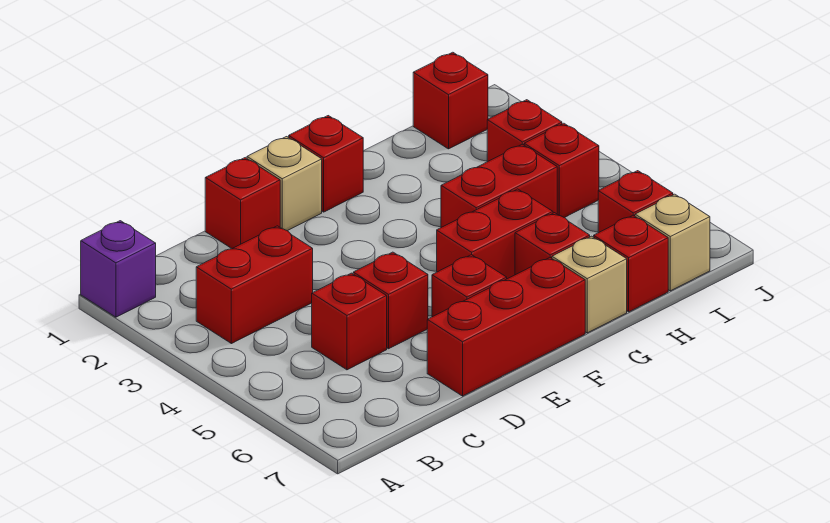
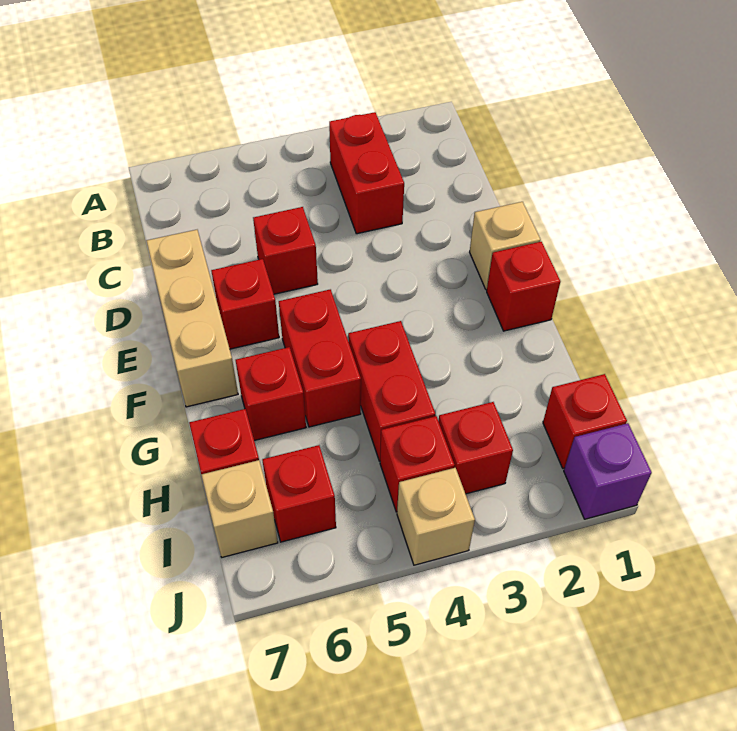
purple brick A1 level 1 -> purple brick J1 level 1
red brick C5 level 1 -> none
red brick D1 level 1 -> none
red brick D7:F7 level 1 -> tan brick D7:F7 level 1
tan brick G7 level 1 -> tan brick J4 level 1

